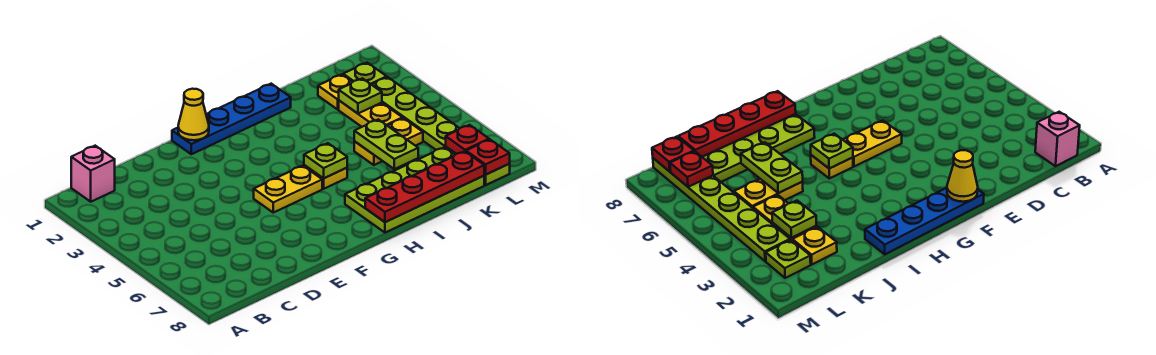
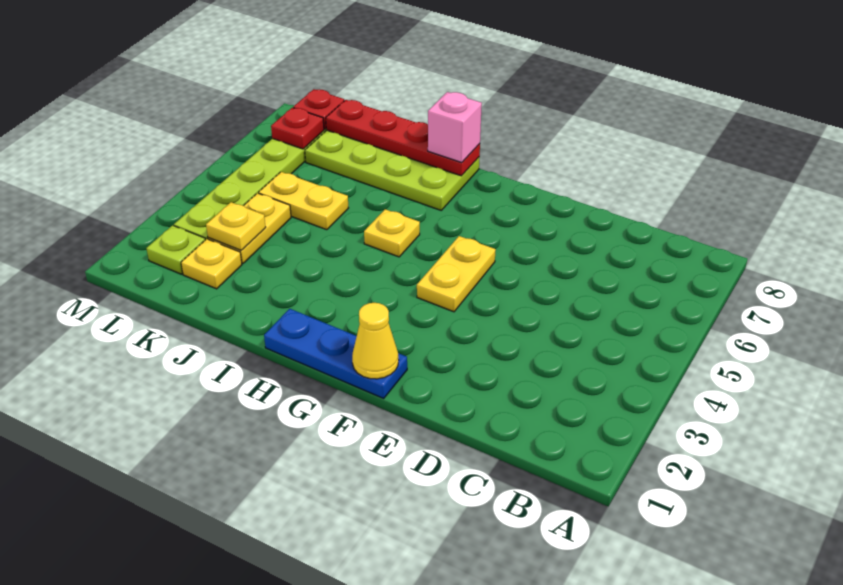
pink brick B1 level 1 -> pink brick H8 level 3
blue plate F1:I1 level 1 -> blue plate F1:H1 level 1
yellow plate F5:G5 level 1 -> yellow plate F4:F5 level 1
lime plate H5 level 2 -> none
lime plate J5:J6 level 2 -> none
lime plate K3 level 2 -> yellow plate K3 level 2

